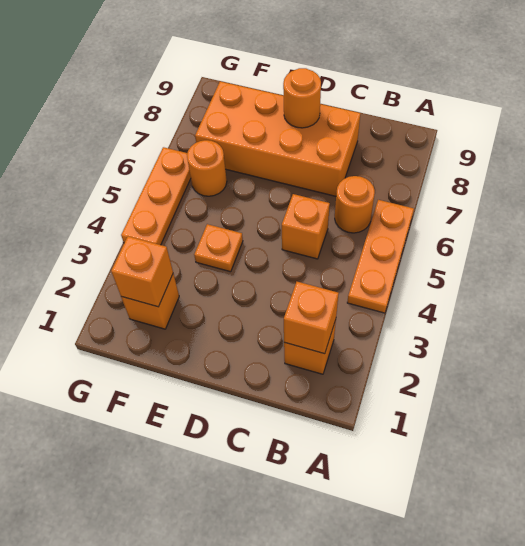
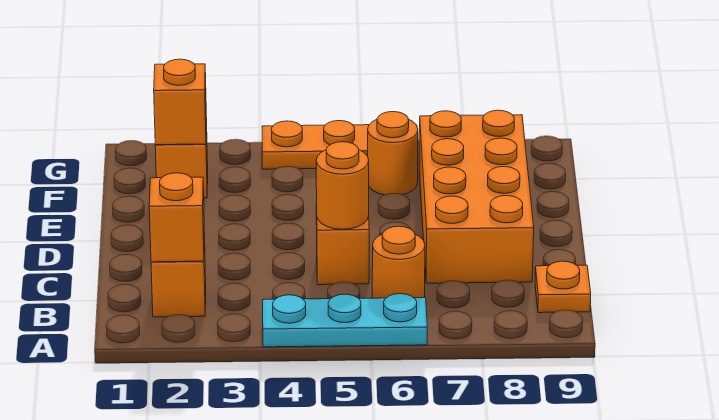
orange plate A4:A6 level 1 -> cyan plate A4:A6 level 1
orange round brick D8 level 2 -> orange round brick C5 level 2
orange plate E4 level 1 -> orange plate B9 level 1

